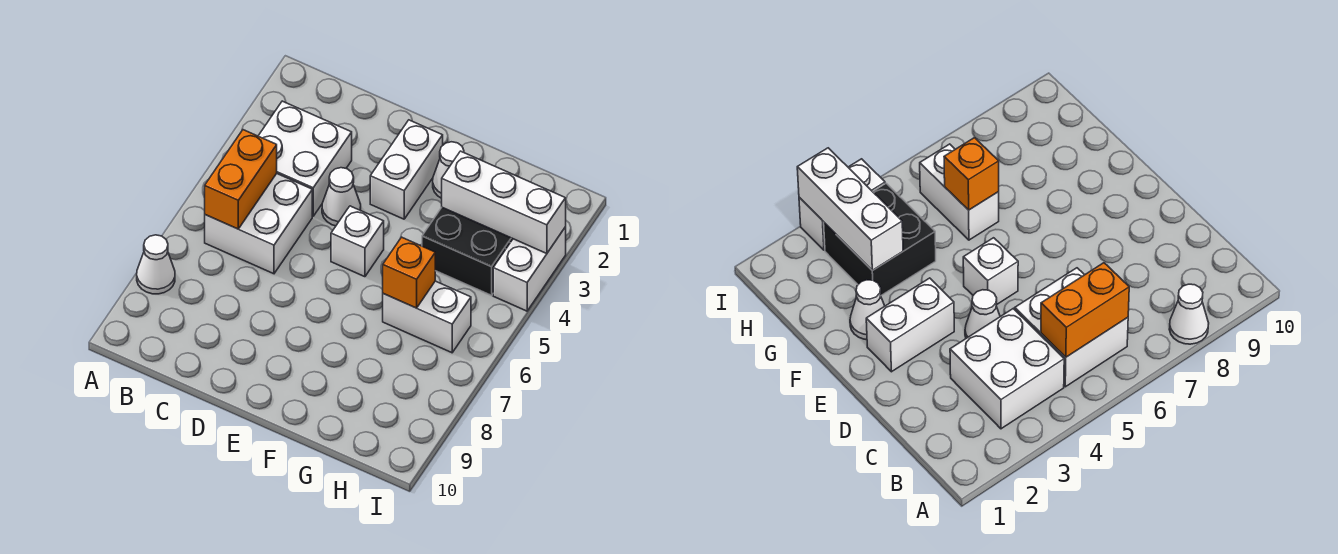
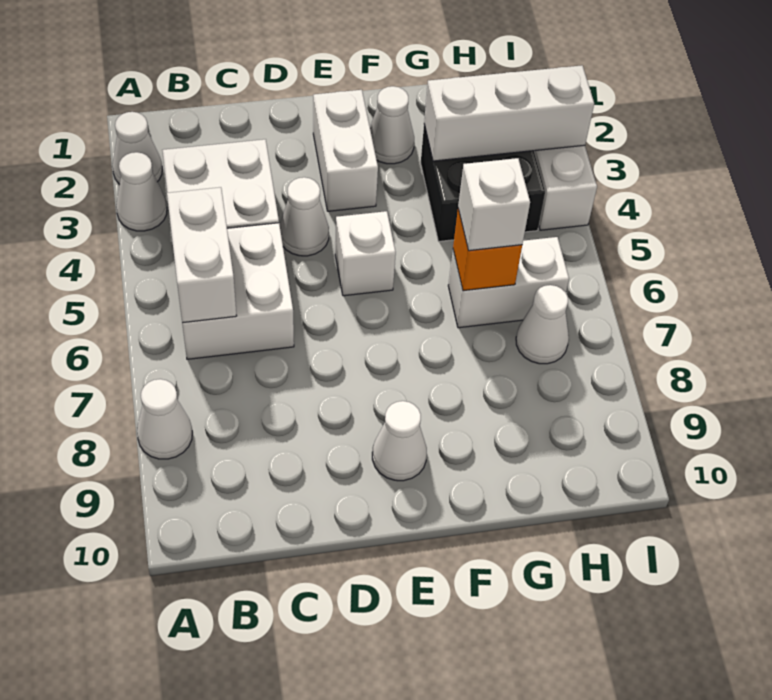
none -> white cone A2 level 1
none -> white cone A3 level 1
orange brick B5:B6 level 2 -> white brick B5:B6 level 2
none -> white cone E9 level 1
none -> white brick G6 level 3
none -> white cone H7 level 1

